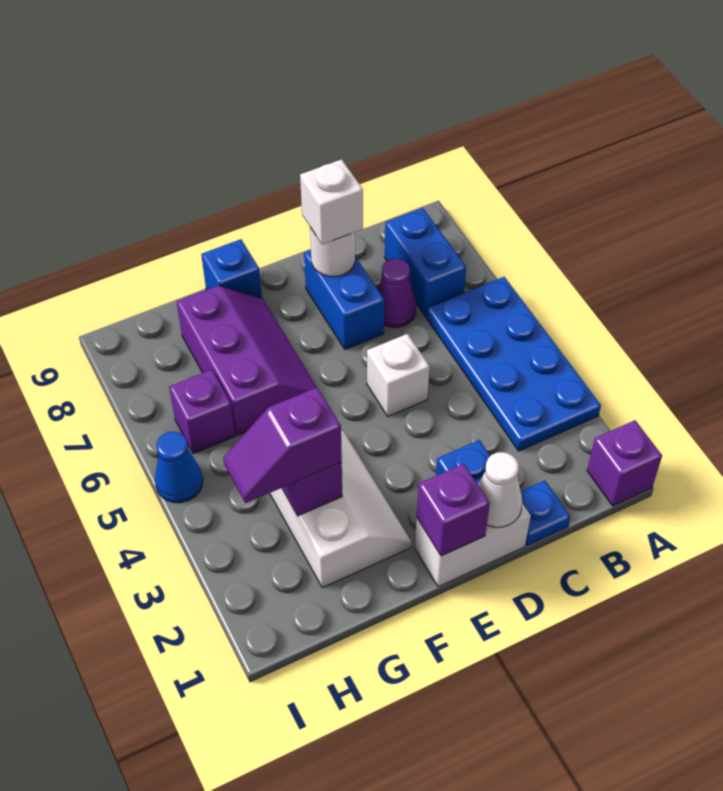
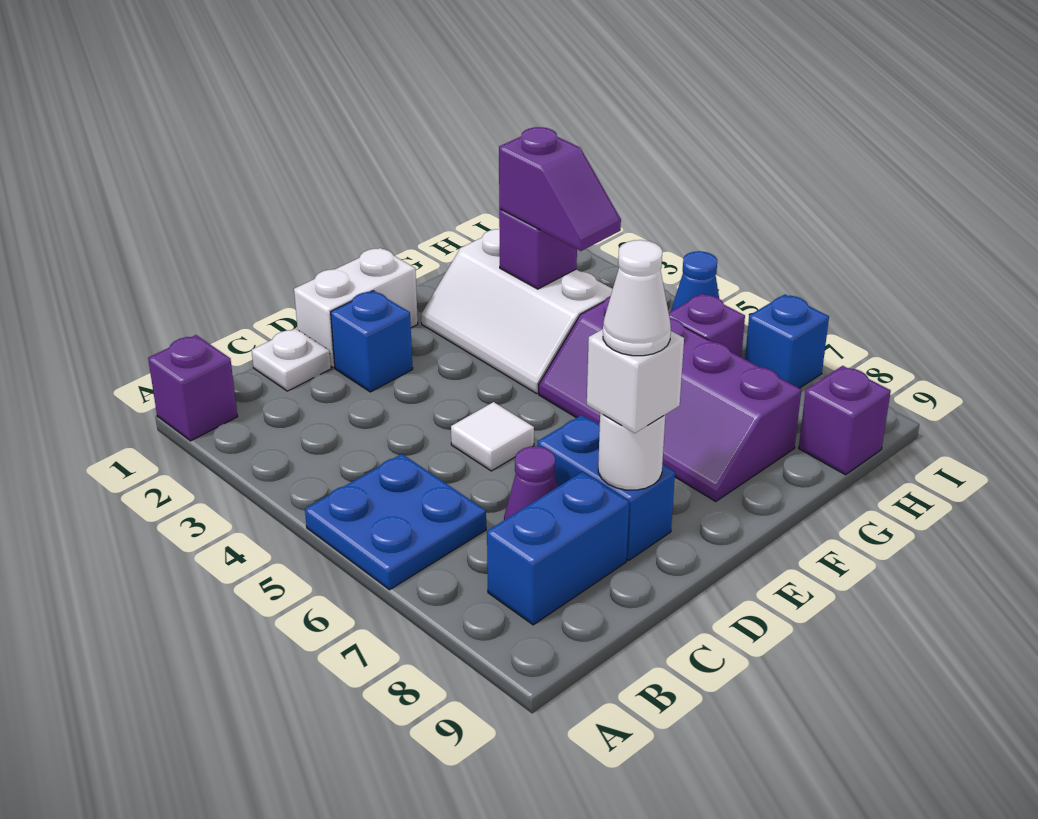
blue plate A3:B6 level 1 -> blue plate A5:B6 level 1
blue brick B7:B8 level 1 -> blue brick B8:C8 level 1
blue plate C1 level 1 -> white plate C1 level 1
white cone D1 level 2 -> white cone D8 level 4
white brick D5 level 1 -> white tile D5 level 1
purple brick E1 level 2 -> purple brick H9 level 1
purple slope F6:G8 level 1 top G -> purple slope F5:G8 level 1 top G
blue brick F9 level 1 -> blue brick I7 level 1
purple slope G3:H3 level 3 top G -> purple slope G3:G4 level 3 top 3

